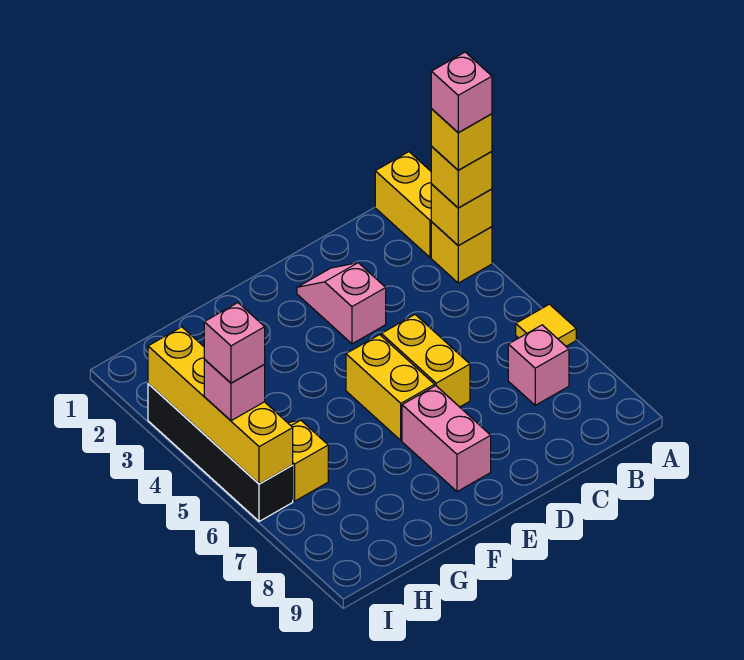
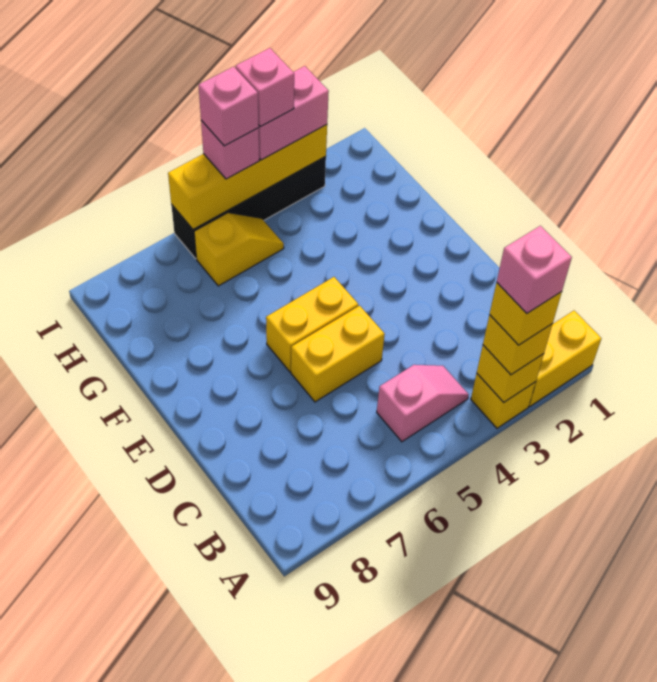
yellow tile A6 level 1 -> none
pink brick B7 level 1 -> pink brick I4 level 4
pink slope D2:D3 level 1 top 3 -> pink slope B4:B5 level 1 top 5
pink brick E7:E8 level 1 -> pink brick I3:I4 level 3

